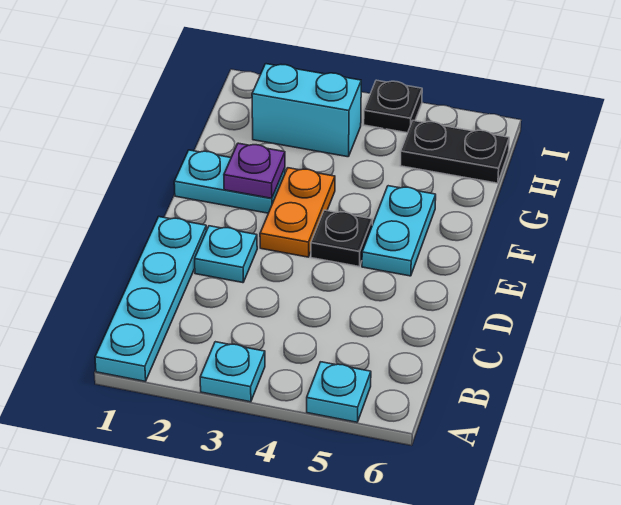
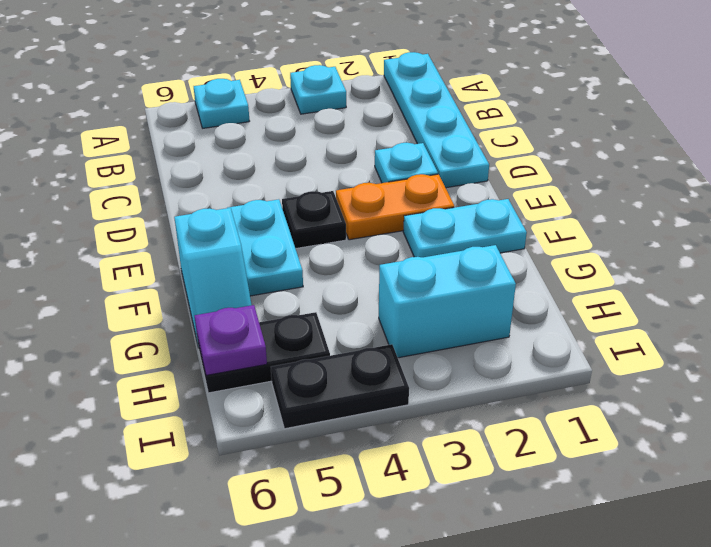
orange plate E3:F3 level 1 -> orange plate E2:E3 level 1
purple plate F2 level 2 -> purple plate H6 level 2
none -> cyan slope F6:G6 level 1 top F
black plate I4 level 1 -> black plate I4:I5 level 1

